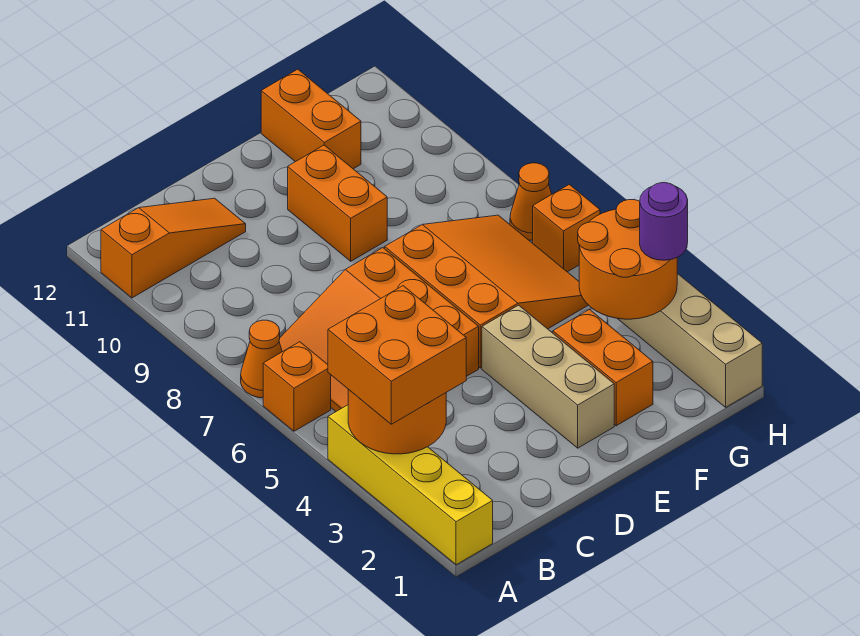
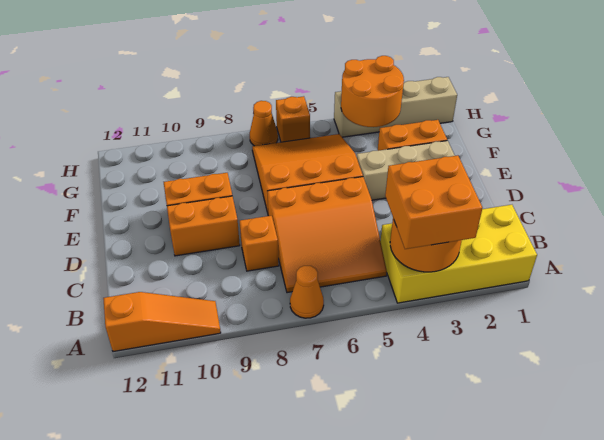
yellow brick A1:A4 level 1 -> yellow brick A1:B4 level 1
orange brick A6 level 1 -> orange brick C8 level 1
orange slope A11:C11 level 1 top A -> orange slope A10:A12 level 1 top 12
orange brick F11:F12 level 1 -> orange brick D9:D10 level 1
purple round brick H3 level 3 -> none

